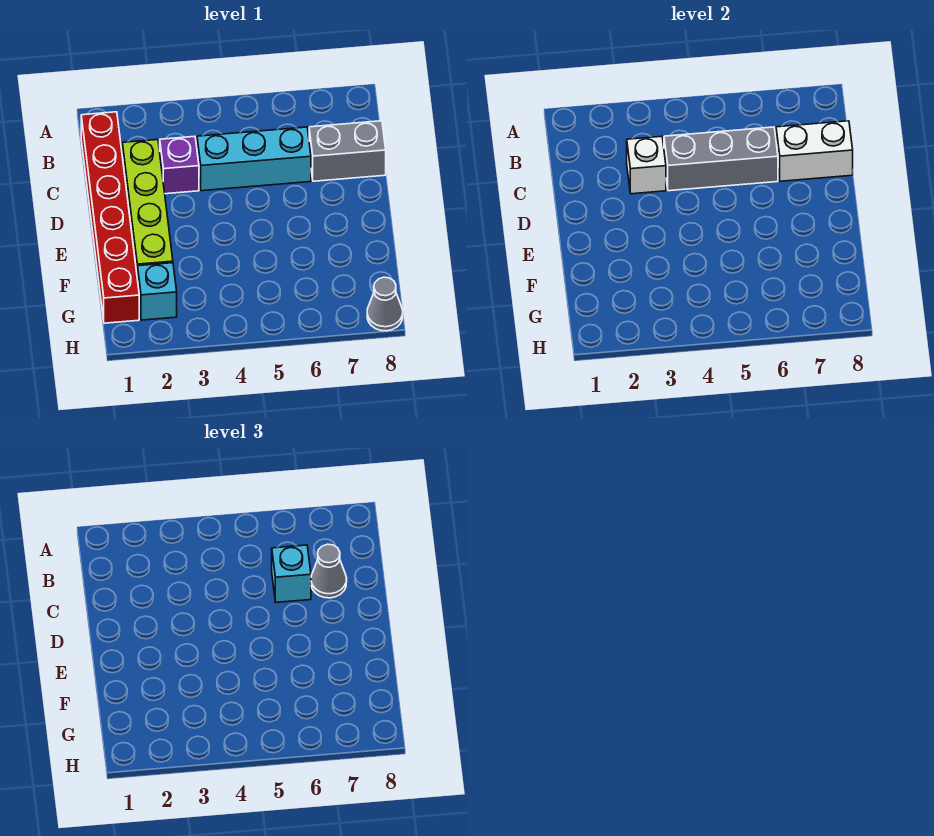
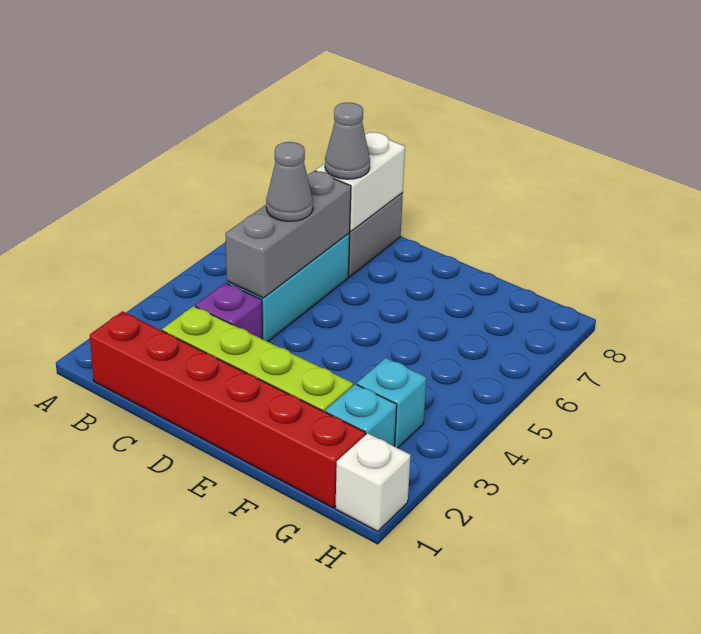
white brick C3 level 2 -> white brick H1 level 1
cyan brick C6 level 3 -> cyan brick G3 level 1
grey cone H8 level 1 -> grey cone C5 level 3

